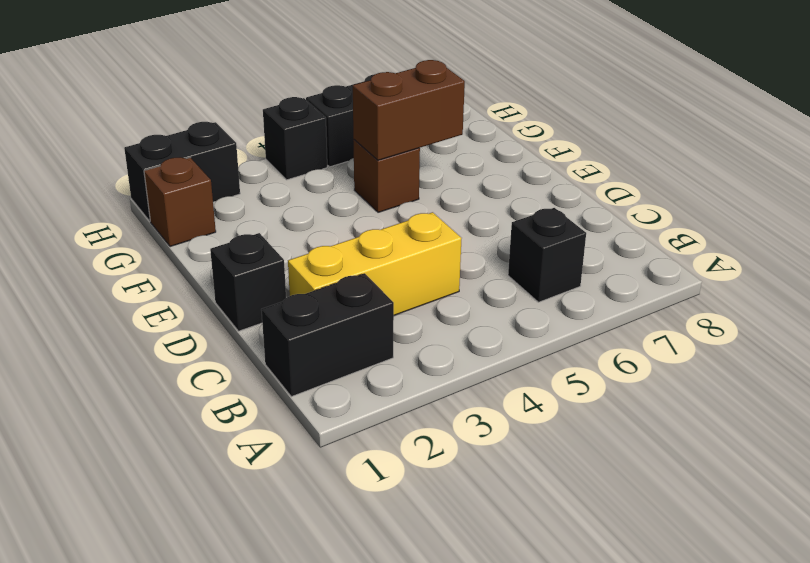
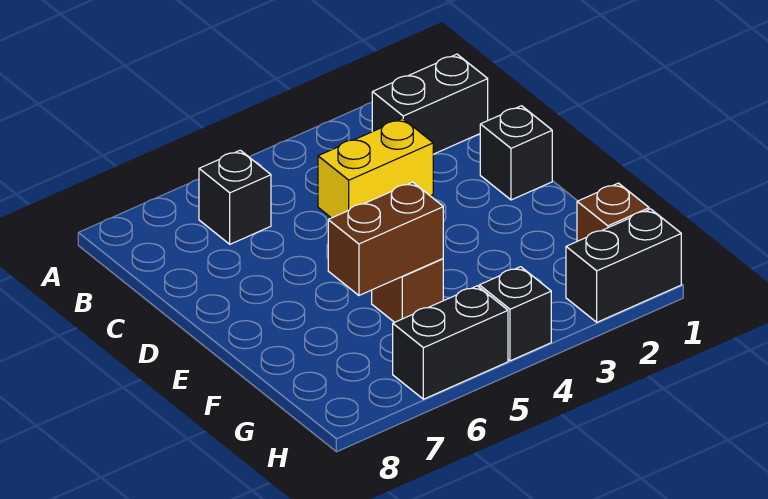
yellow brick C2:C4 level 1 -> yellow brick C3:C4 level 1

